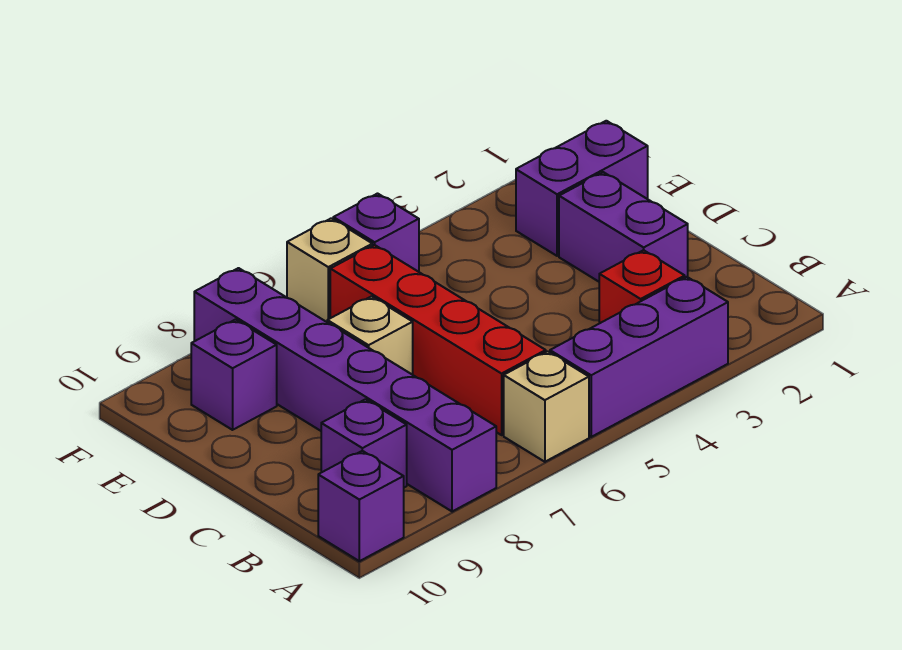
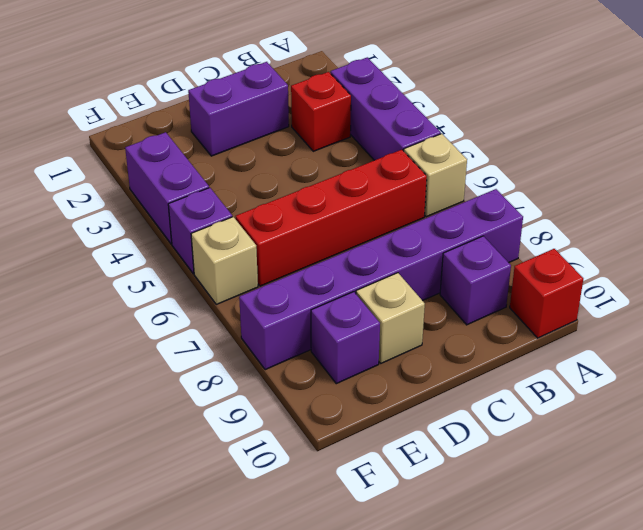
purple brick A10 level 1 -> red brick A10 level 1
tan brick D7 level 1 -> tan brick D9 level 1
purple brick E1:E2 level 1 -> purple brick F3:F4 level 1

